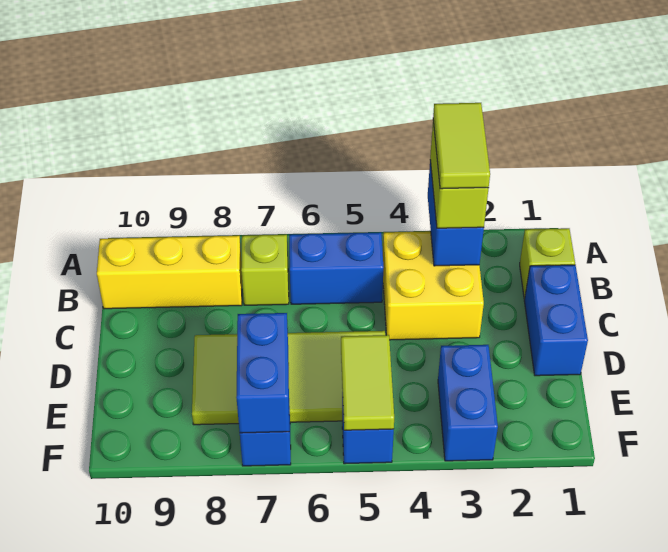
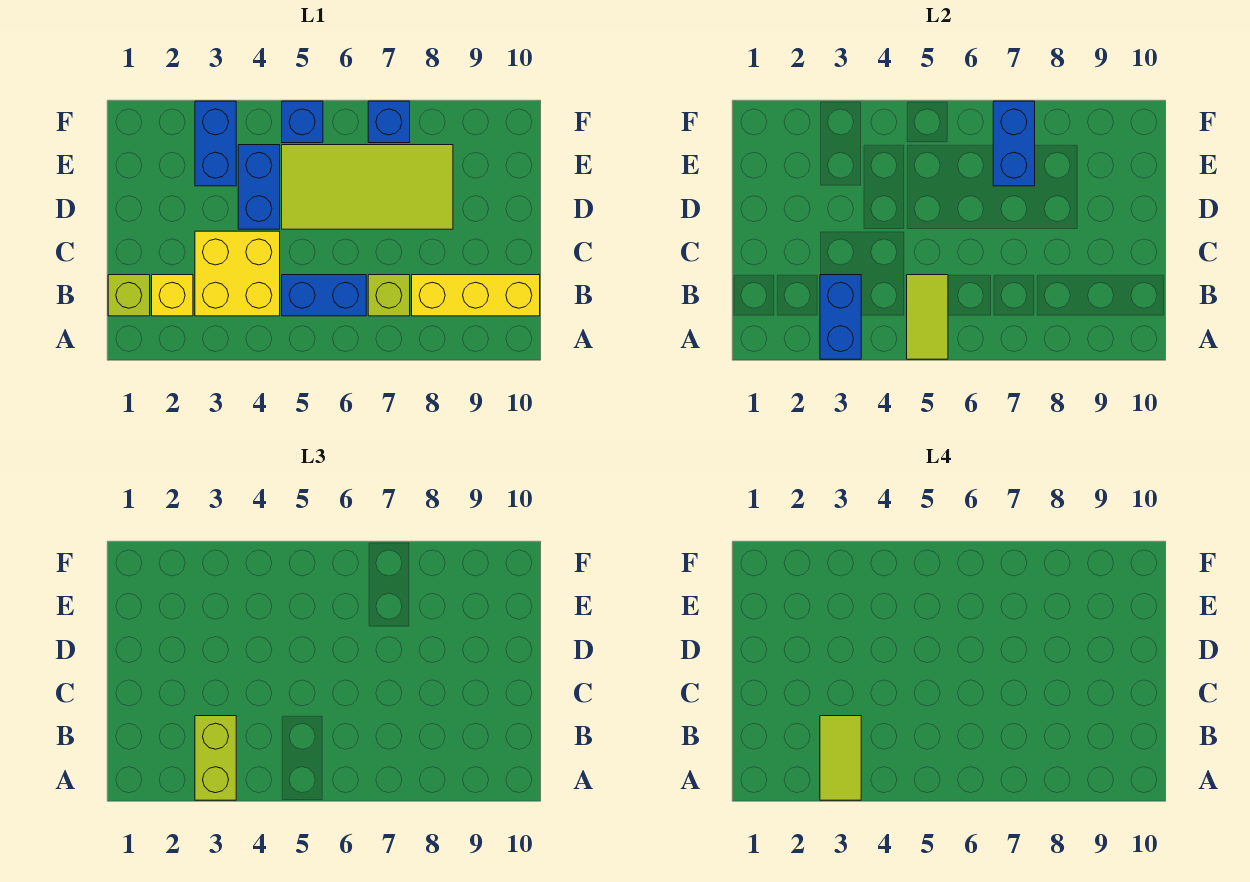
none -> yellow brick B2 level 1
blue brick C1:D1 level 1 -> blue brick D4:E4 level 1
lime tile E5:F5 level 2 -> lime tile A5:B5 level 2

